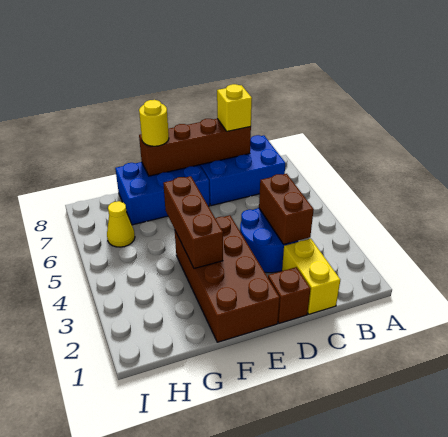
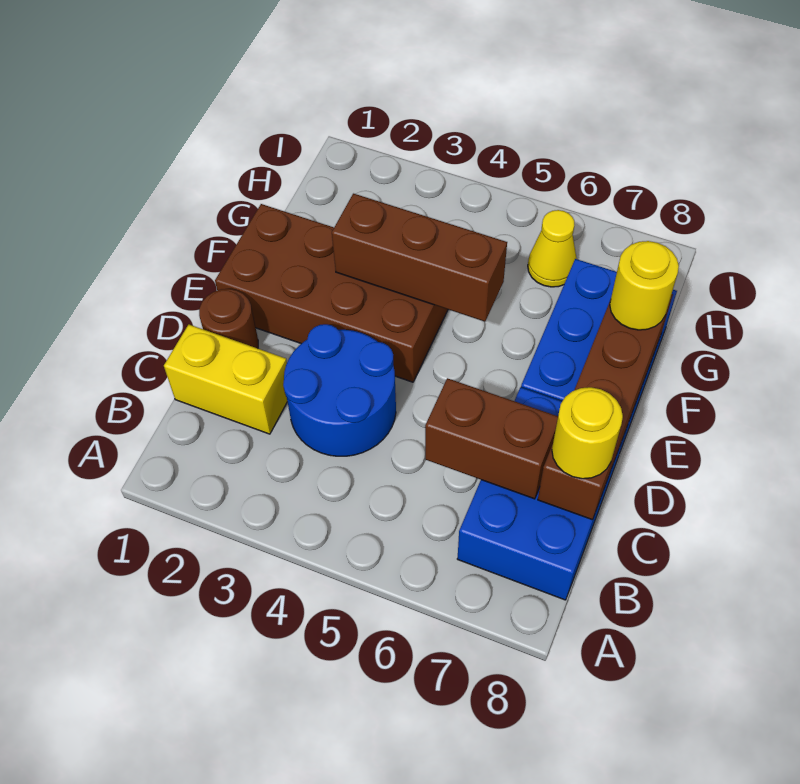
brown brick C3:C4 level 2 -> brown brick C6:C7 level 2
yellow brick C8 level 3 -> yellow round brick C8 level 3
brown brick D1 level 1 -> brown round brick D1 level 1

